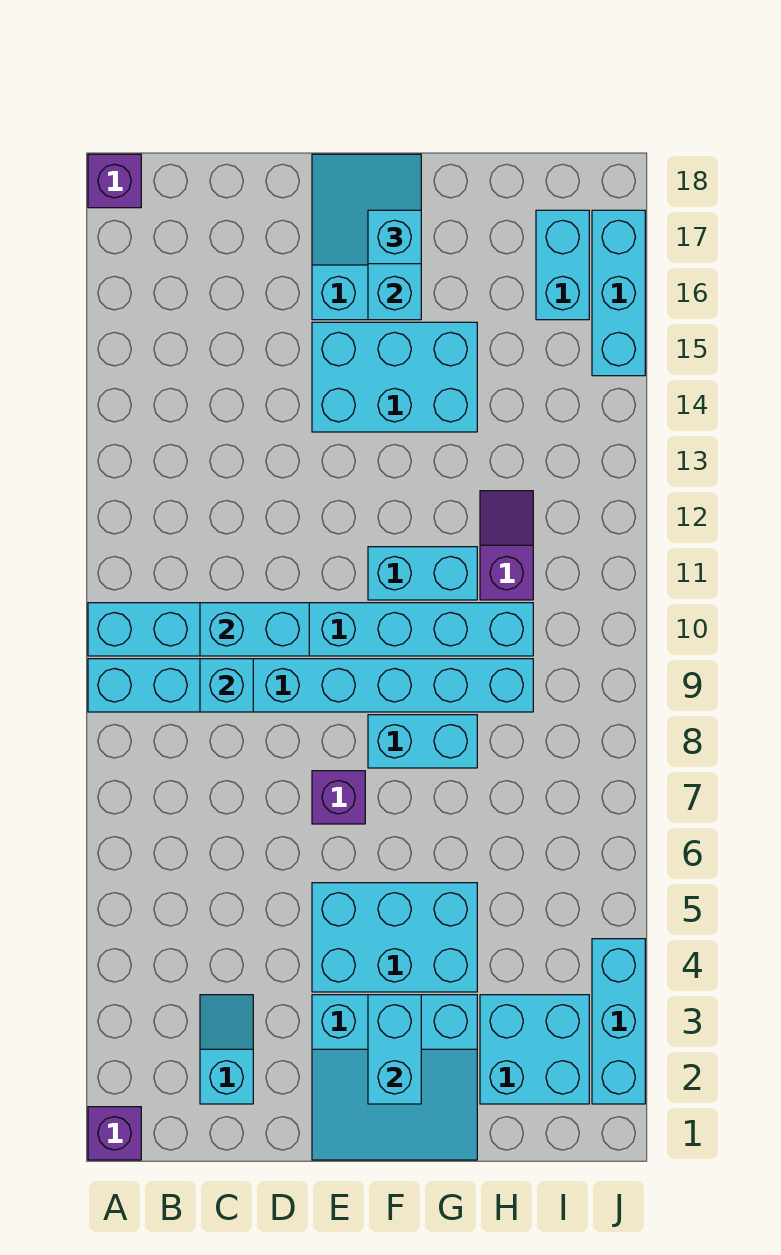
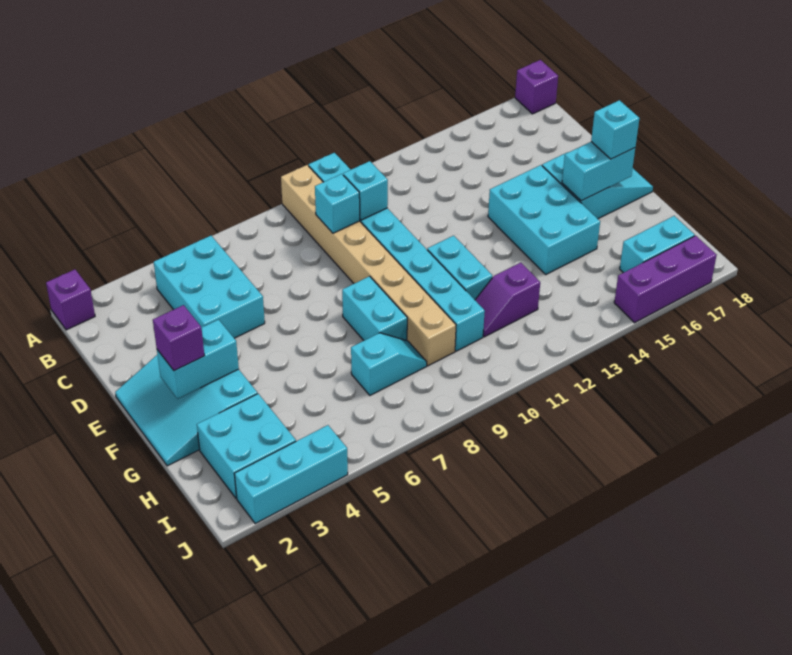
cyan brick A9:H9 level 1 -> tan brick A9:H9 level 1
cyan slope C2:C3 level 1 top 2 -> cyan slope H7:H8 level 1 top 7
cyan brick C10:D10 level 2 -> cyan brick C10 level 2
cyan brick E4:G5 level 1 -> cyan brick B4:D5 level 1
purple brick E7 level 1 -> purple brick F2 level 3
purple slope H11:H12 level 1 top 11 -> purple slope H11:H12 level 1 top 12
cyan brick J15:J17 level 1 -> purple brick J15:J17 level 1

